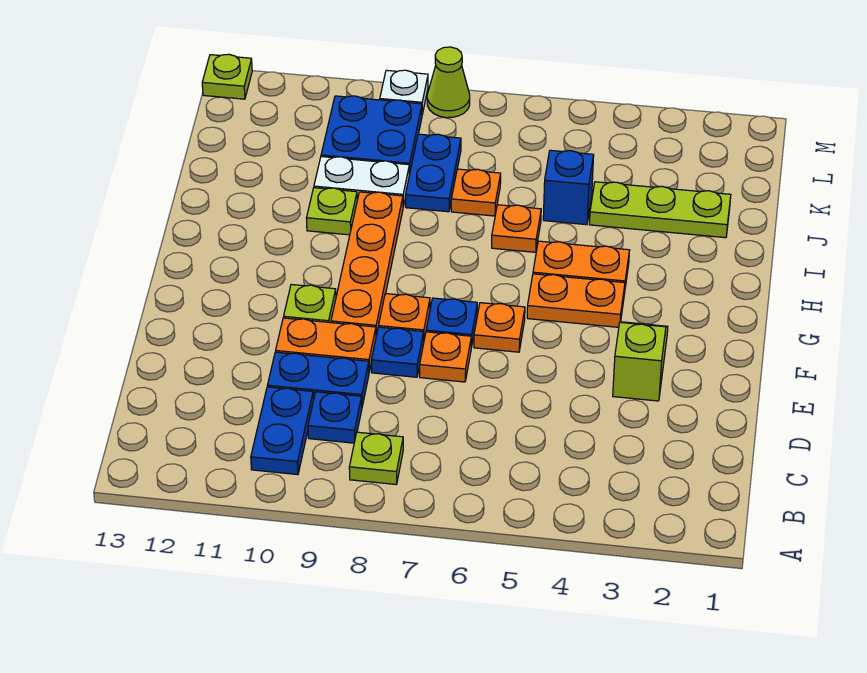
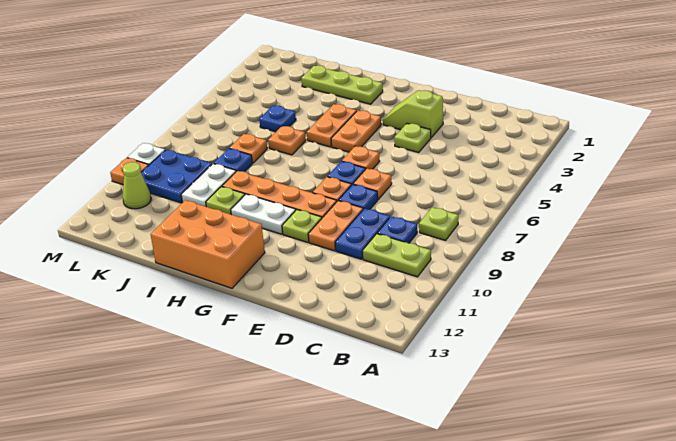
blue plate B10:C10 level 1 -> lime plate B10:C10 level 1
none -> white plate G10:H10 level 1
none -> orange brick G12:I13 level 1
lime plate J2:J4 level 1 -> lime plate H2:J2 level 1
blue brick J5 level 1 -> blue plate J5 level 1
blue plate J8:K8 level 1 -> blue plate J8 level 1
lime cone M8 level 1 -> lime cone L11 level 1
none -> orange plate M10 level 1
lime plate M13 level 1 -> lime plate E4 level 1

